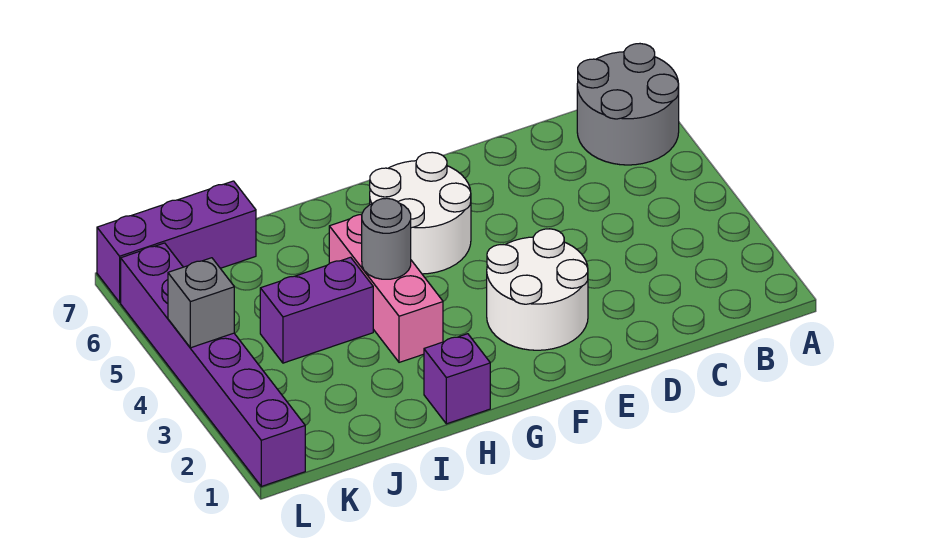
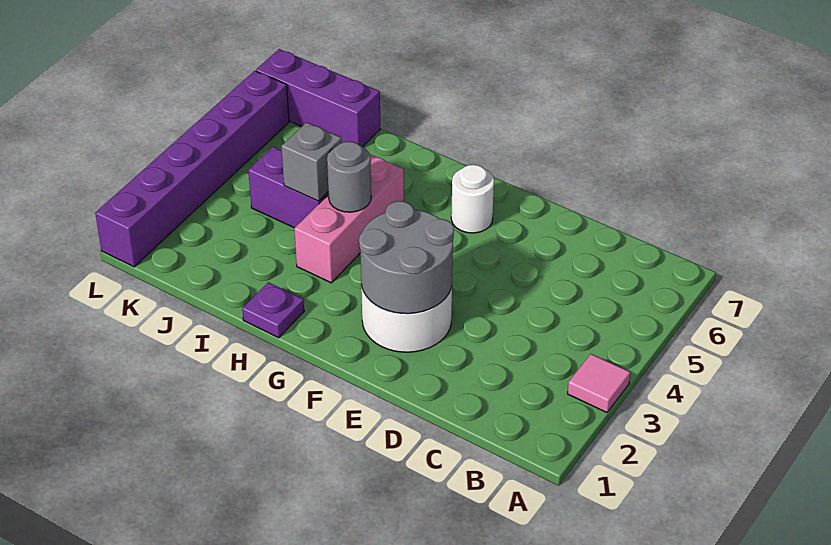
none -> pink tile A3 level 1
grey round brick A6:B7 level 1 -> grey round brick E2:F3 level 2
white round brick F5:G6 level 1 -> white round brick F6 level 1
purple brick H1 level 1 -> purple plate H1 level 1
grey brick L4 level 2 -> grey brick I4 level 2

